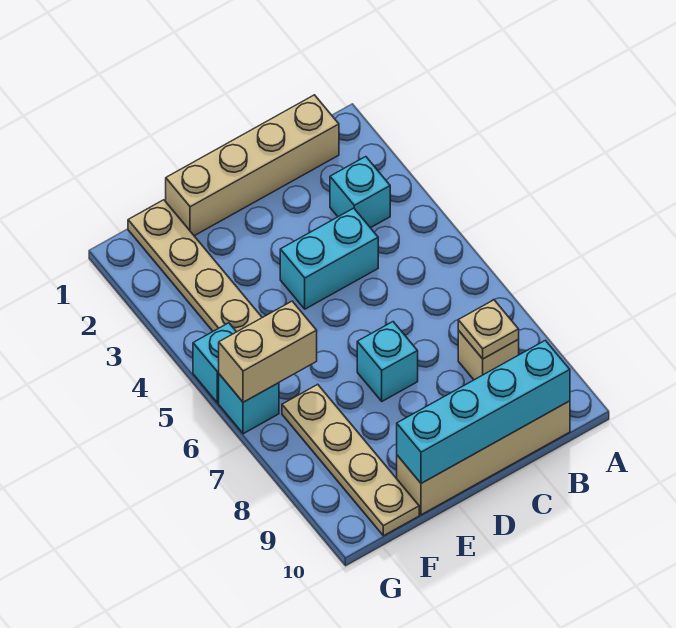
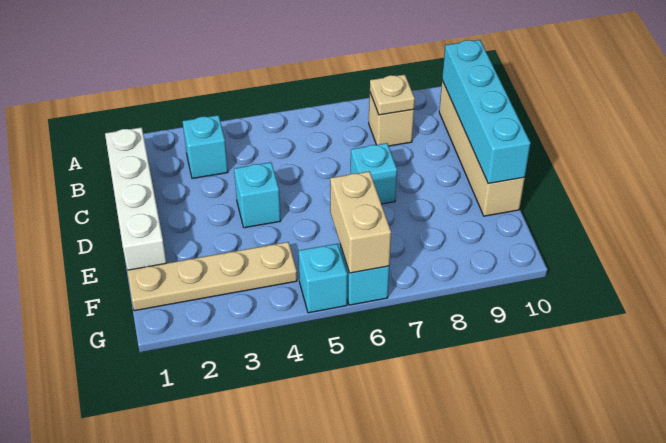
tan brick B1:E1 level 1 -> white brick B1:E1 level 1
cyan brick C4:D4 level 1 -> cyan brick D4 level 1
tan plate F7:F10 level 1 -> none

